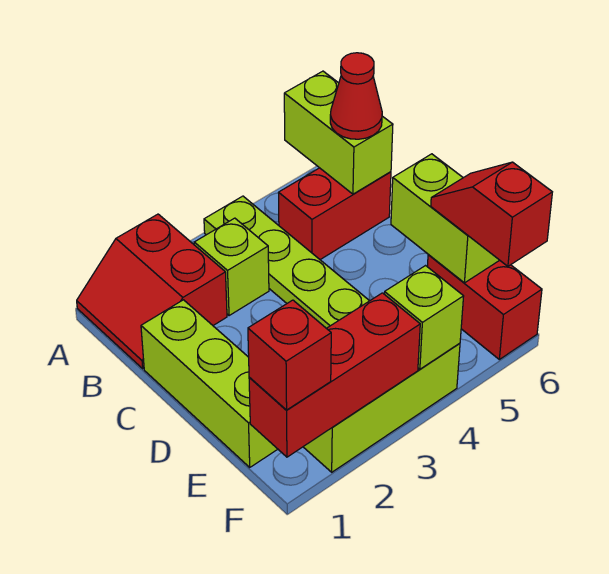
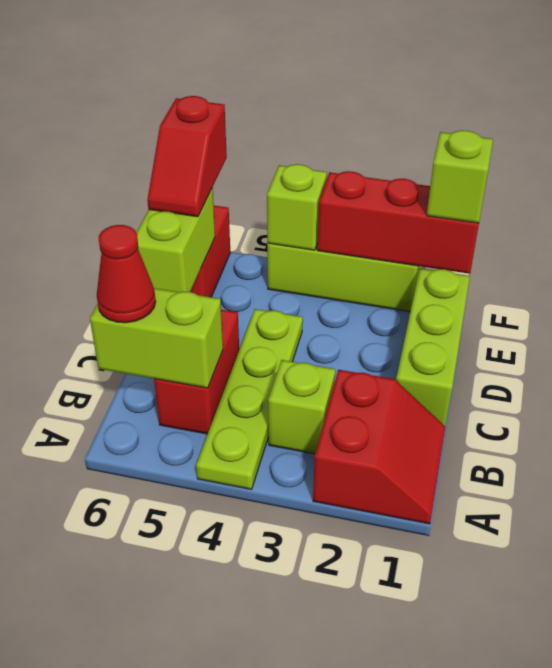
lime brick A6:B6 level 2 -> lime brick B5:B6 level 2
red brick B5:B6 level 1 -> red brick B5:C5 level 1
red brick F1 level 3 -> lime brick F1 level 3

